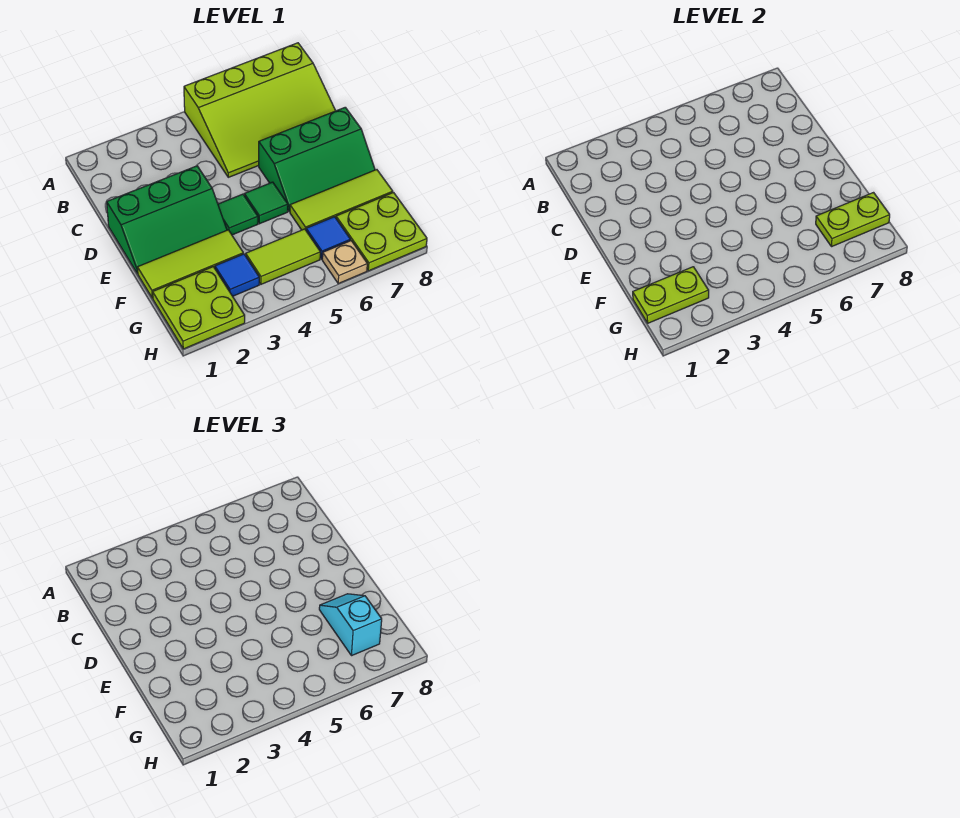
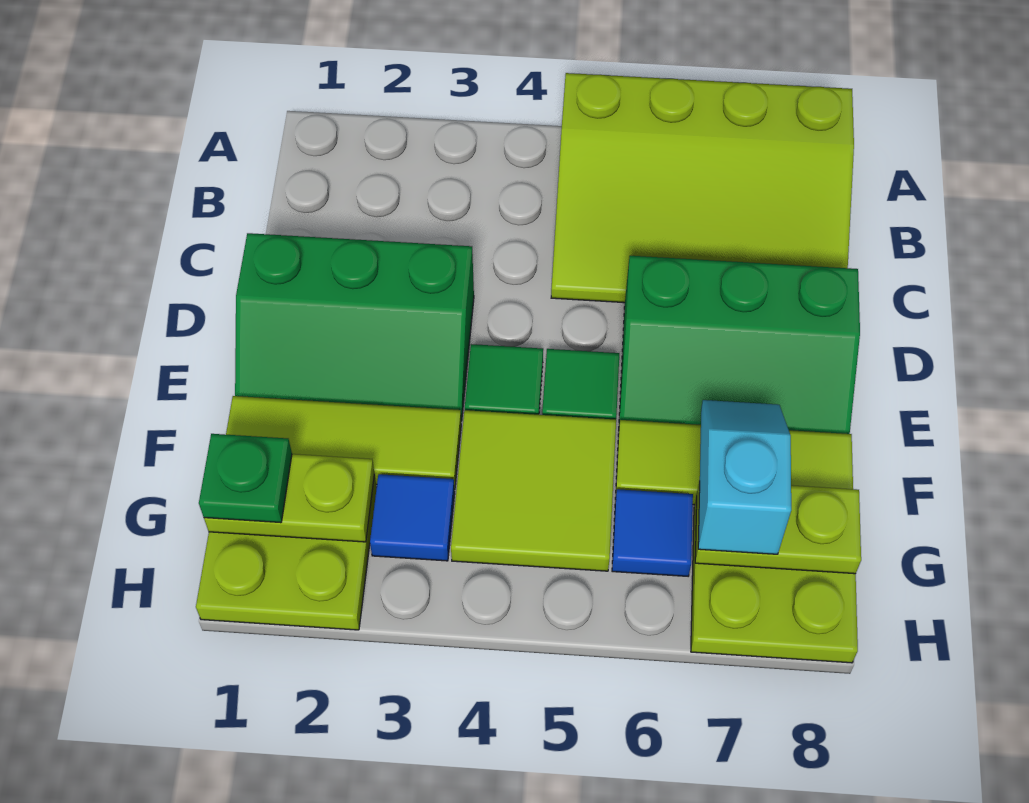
none -> green plate G1 level 3
lime tile G4:G5 level 1 -> lime tile F4:G5 level 1
tan plate H6 level 1 -> none

